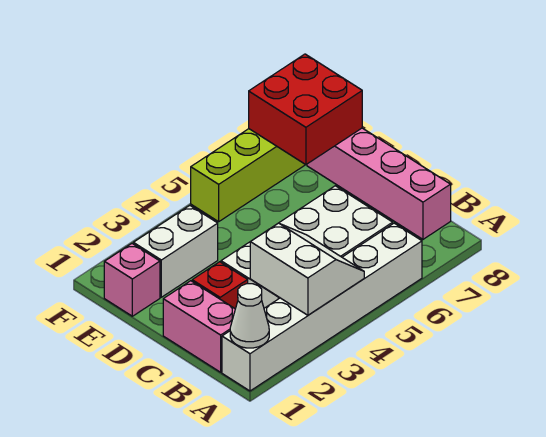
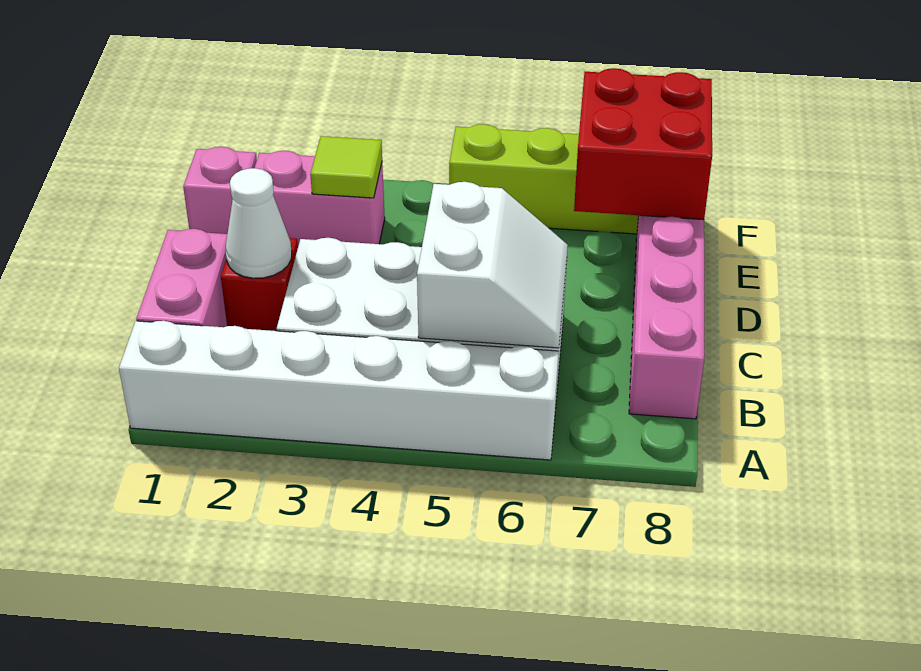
white cone A1 level 2 -> white cone C2 level 2
white slope A3:B4 level 2 top 3 -> white slope B5:C6 level 2 top 5
white brick E2:E3 level 1 -> pink brick E2:E3 level 1
none -> lime tile E3 level 2

